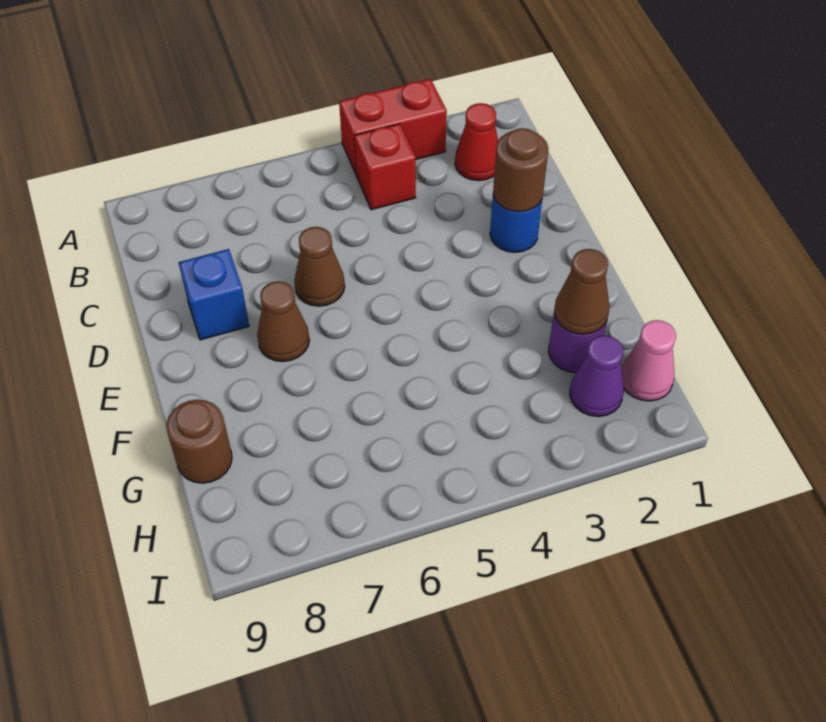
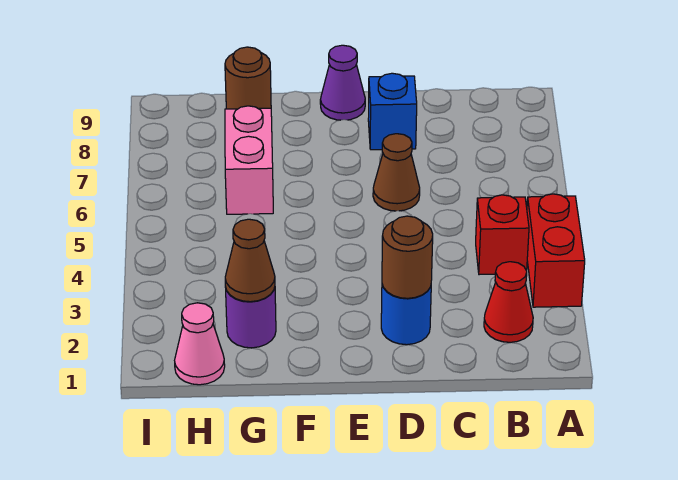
brown cone E7 level 1 -> none
none -> pink brick G6:G7 level 1
purple cone H2 level 1 -> purple cone E9 level 1

